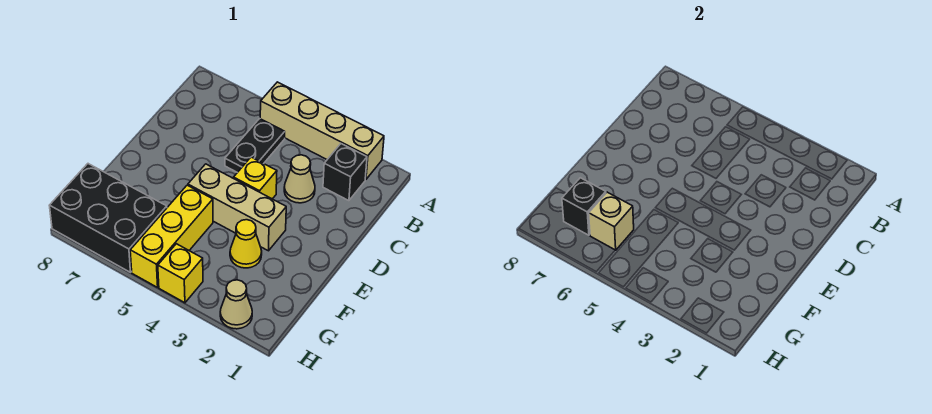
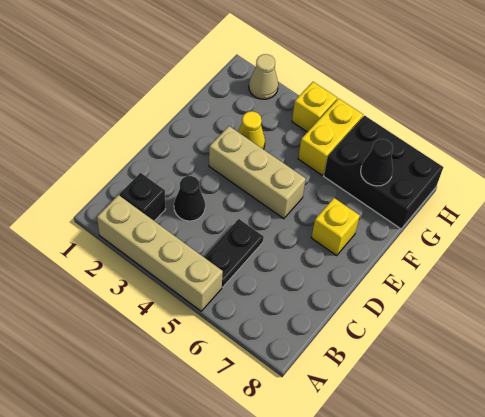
tan cone C3 level 1 -> black cone C3 level 1
yellow brick D4 level 1 -> yellow brick E7 level 1
yellow brick F5:H5 level 1 -> yellow brick G5:H5 level 1
tan brick G6 level 2 -> none
black brick G7 level 2 -> black cone G7 level 2

